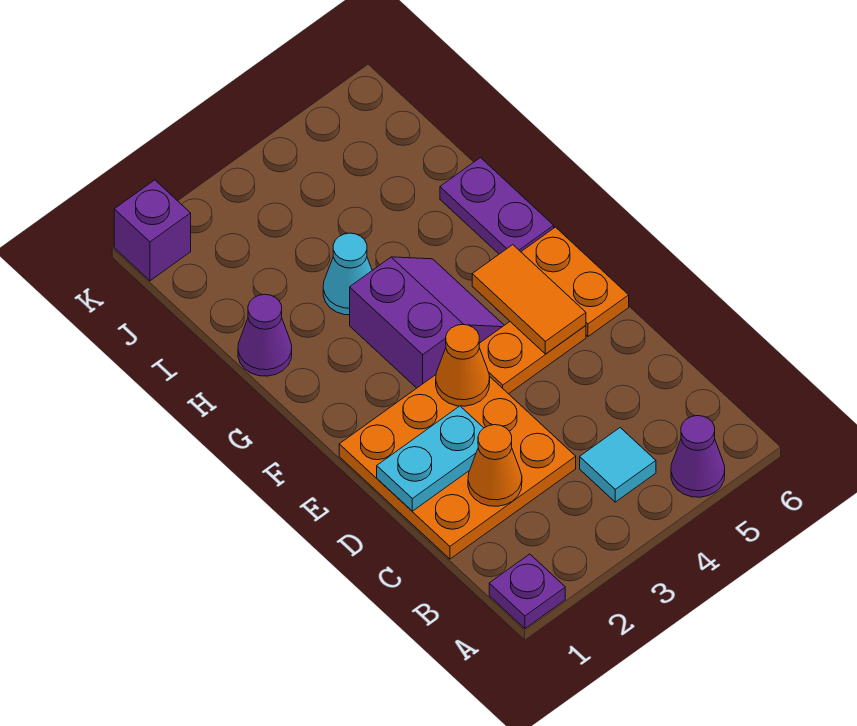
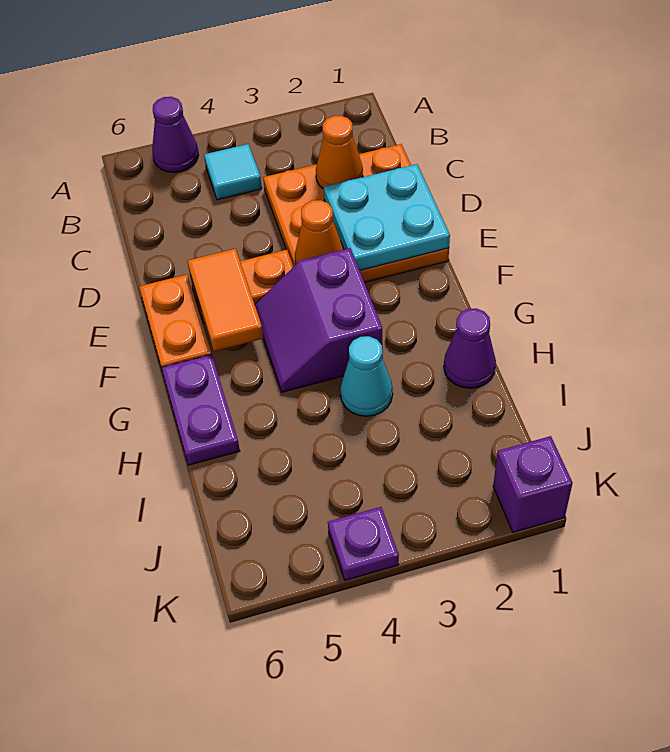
purple plate A1 level 1 -> purple plate K4 level 1
cyan plate D1:D2 level 2 -> cyan plate D1:E2 level 2

